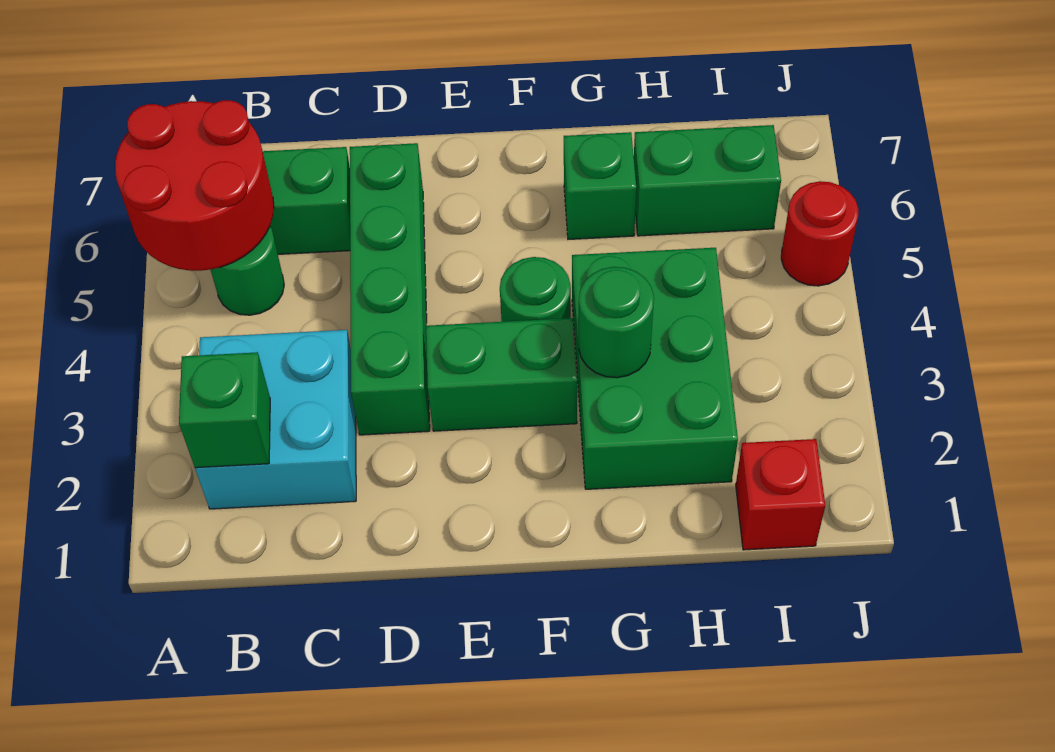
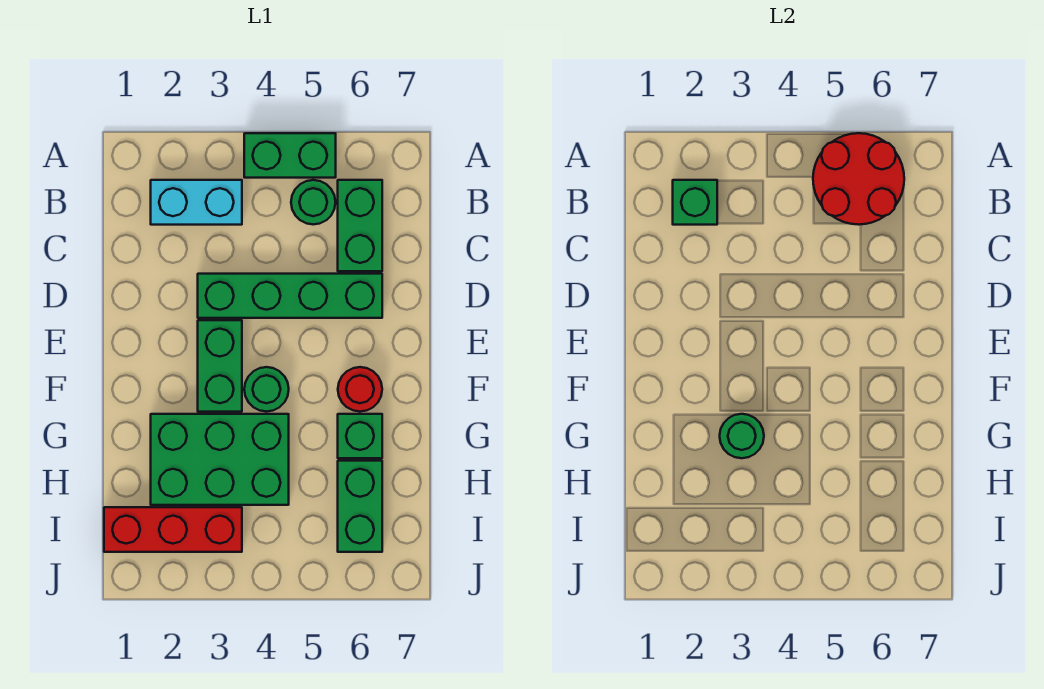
none -> green brick A4:A5 level 1
cyan brick B2:C3 level 1 -> cyan brick B2:B3 level 1
red brick I1 level 1 -> red brick I1:I3 level 1
red round brick J5 level 1 -> red round brick F6 level 1

